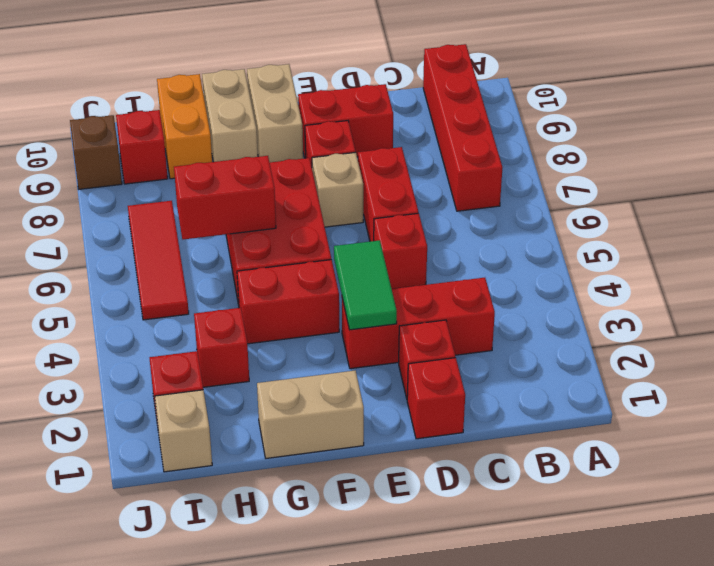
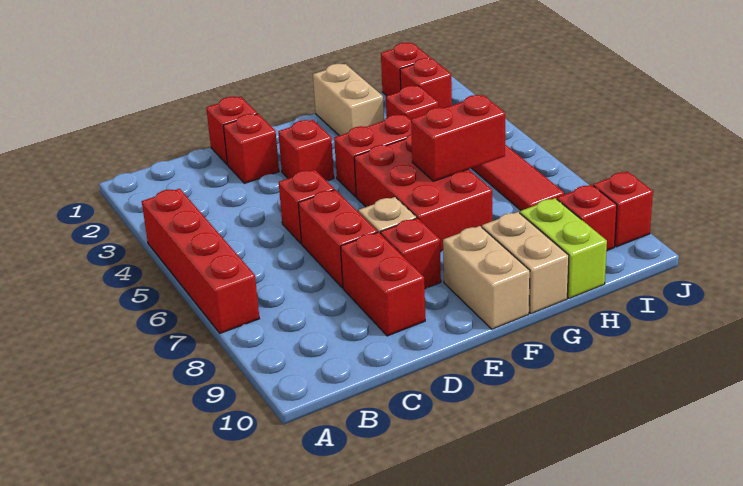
red brick B7:B10 level 1 -> red brick A4:A7 level 1
red brick C3:E3 level 1 -> red brick E3 level 1
red brick D9:E9 level 1 -> red brick D8:D9 level 1
green tile E3:E4 level 2 -> none
tan brick F1:G1 level 1 -> tan brick G1:G2 level 1
orange brick H9:H10 level 1 -> lime brick H9:H10 level 1
tan brick I1 level 1 -> red brick I1 level 1
brown brick J9 level 1 -> red brick J9 level 1

